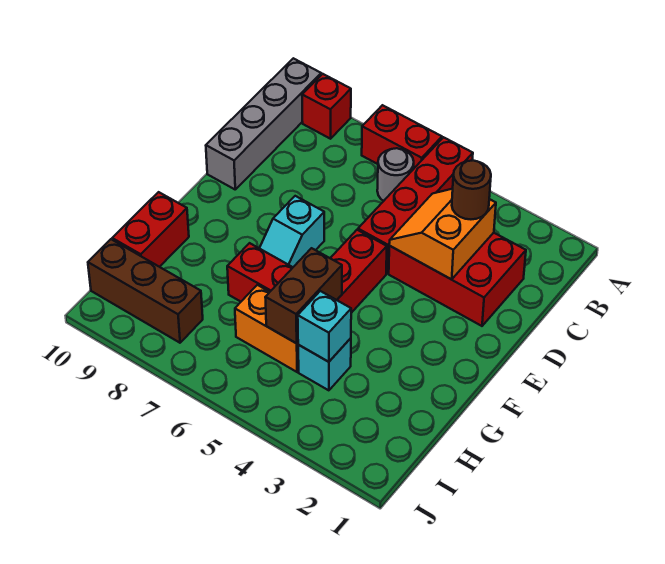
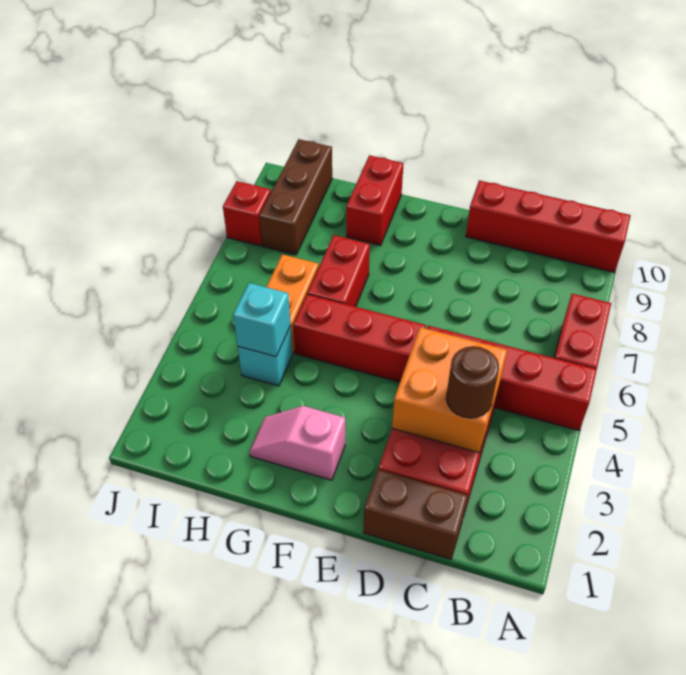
red brick A9 level 1 -> red brick J8 level 1
grey brick A10:D10 level 1 -> red brick A10:D10 level 1
grey round brick B6 level 1 -> none
orange slope C3:D4 level 2 top 3 -> orange brick C3:D4 level 2
cyan slope E7:F7 level 1 top E -> none
none -> pink slope F2:G2 level 1 top F
brown brick G5:H5 level 2 -> brown brick C1:D1 level 1
red brick G10:H10 level 1 -> red brick G9:G10 level 1

